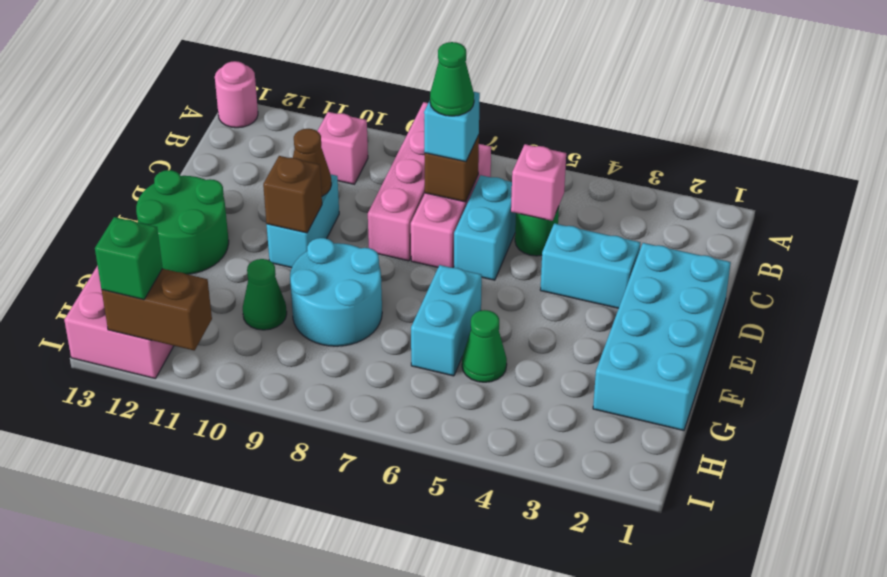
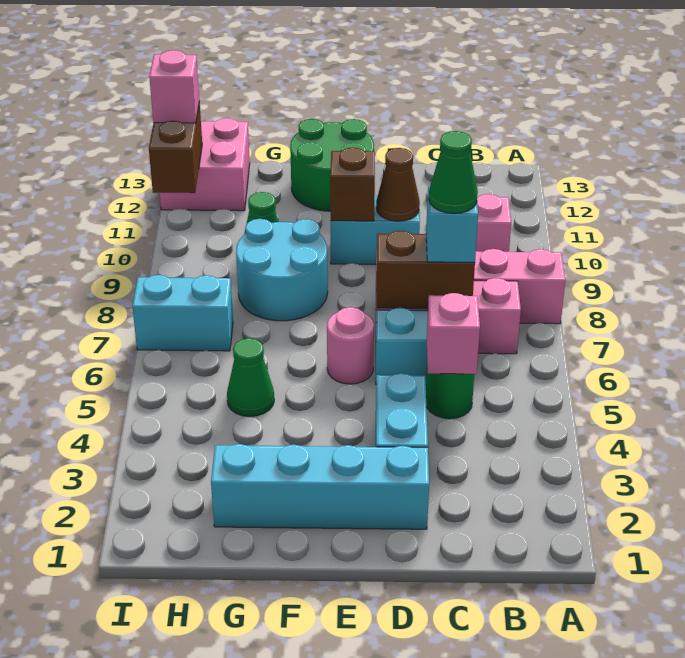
pink round brick A13 level 1 -> pink round brick E6 level 1
brown brick C7 level 2 -> brown brick C7:D7 level 2
cyan brick D1:G2 level 1 -> cyan brick D2:G2 level 1
cyan brick F6:G6 level 1 -> cyan brick H7:I7 level 1
green brick I12 level 3 -> pink brick I12 level 3

